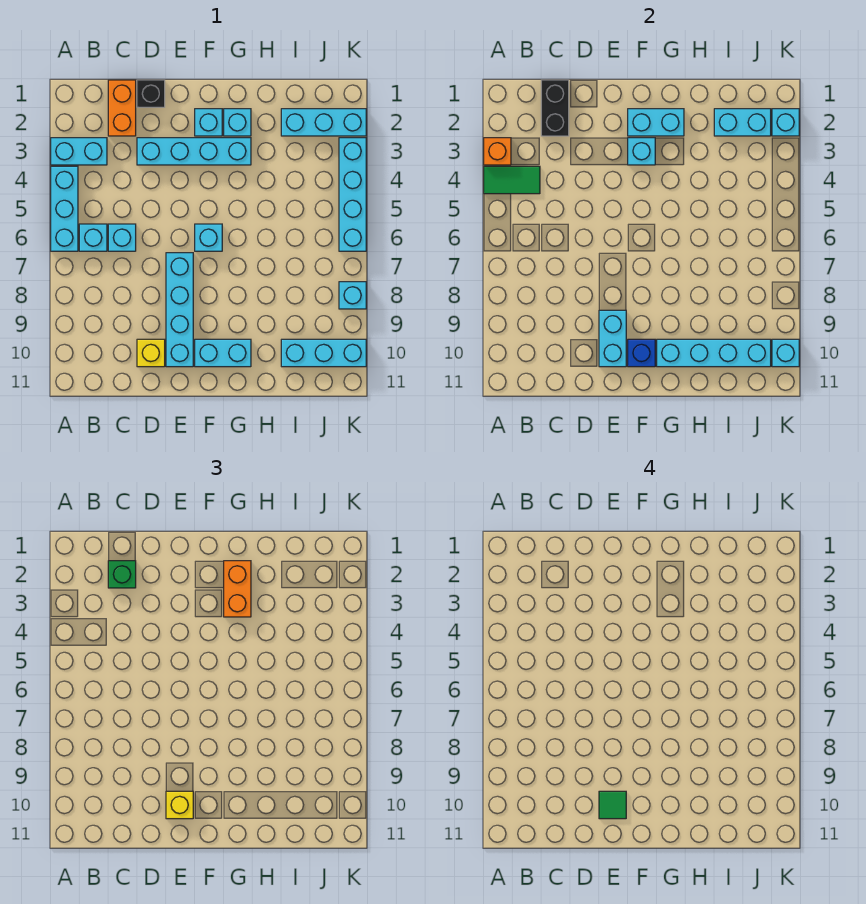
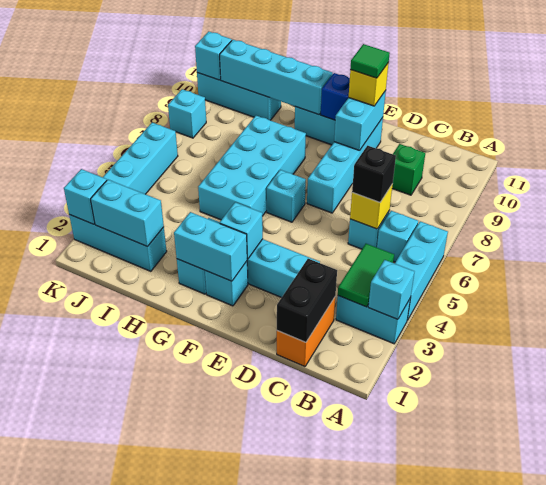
orange brick A3 level 2 -> cyan brick A3 level 2
green tile A4:B4 level 2 -> green tile B3:B4 level 2
green brick C2 level 3 -> green brick C9 level 1
black brick D1 level 1 -> black brick C6 level 3
yellow brick D10 level 1 -> yellow brick C6 level 2
orange brick G2:G3 level 3 -> none
none -> cyan brick G5:H8 level 1

